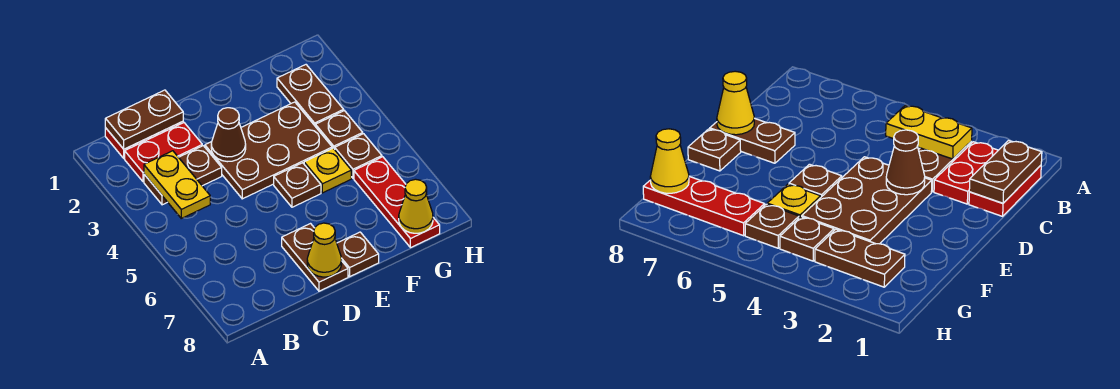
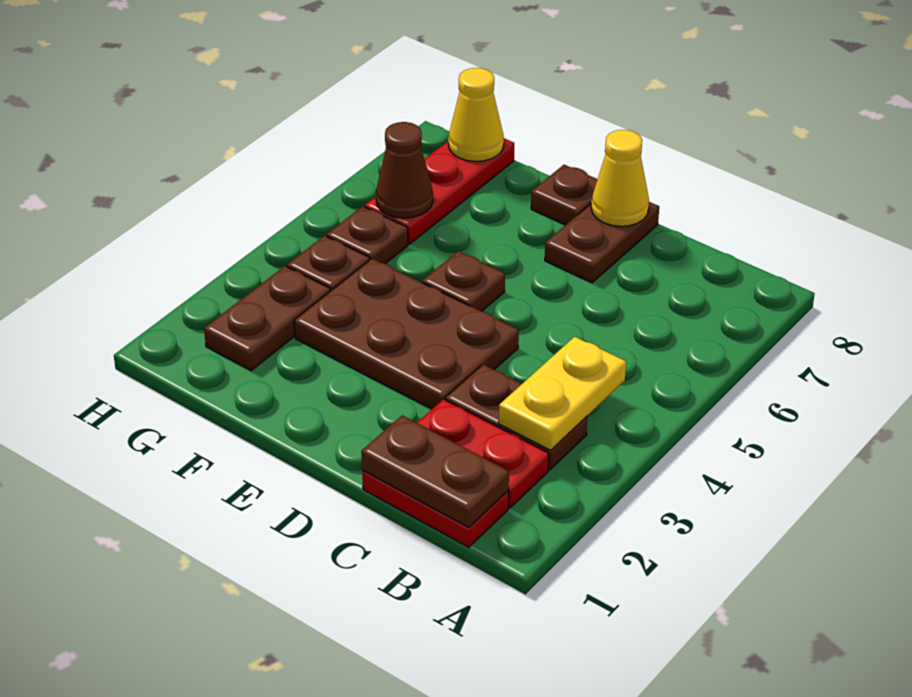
brown cone D3 level 2 -> brown cone G6 level 2
yellow plate F5 level 1 -> none

